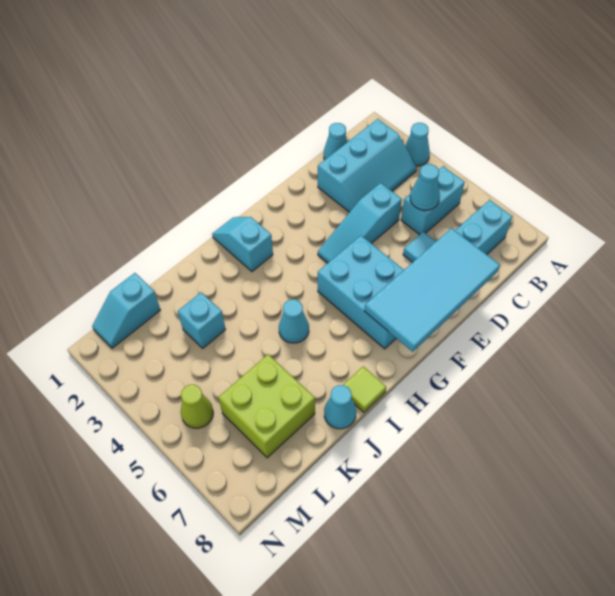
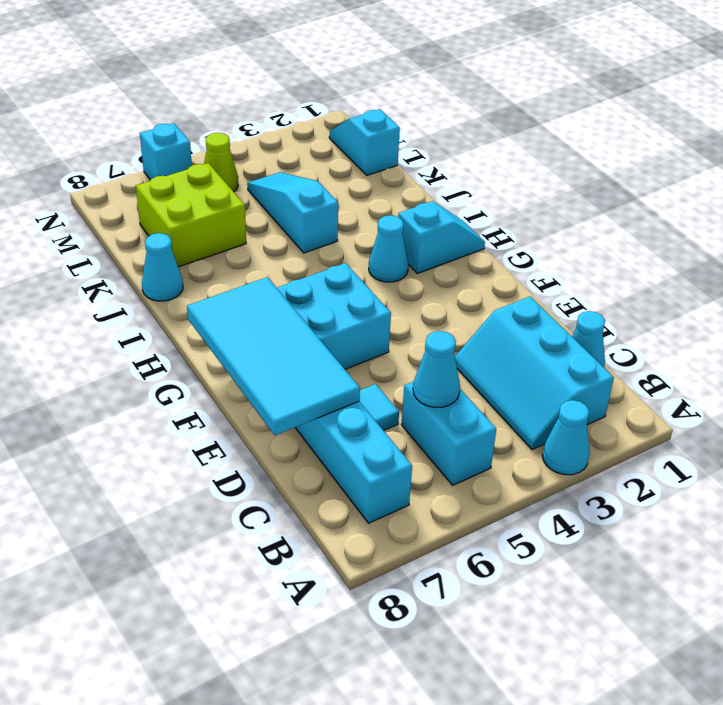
cyan slope D4:F4 level 1 top D -> cyan slope J4:L4 level 1 top J
cyan cone I5 level 1 -> cyan cone H3 level 1
lime tile I8 level 1 -> none
cyan brick K3 level 1 -> cyan brick N6 level 1

